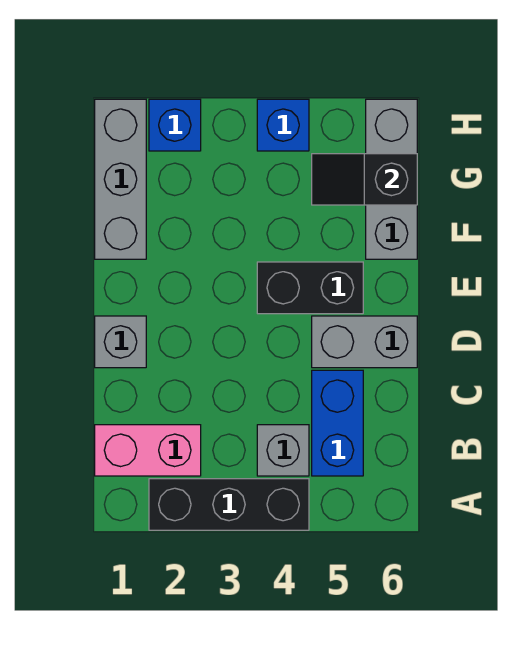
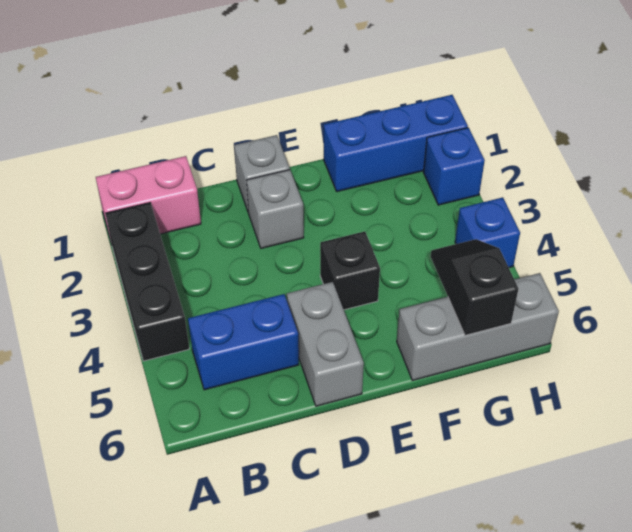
pink brick B1:B2 level 1 -> pink brick A1:B1 level 1
grey brick B4 level 1 -> grey brick D2 level 1
black brick E4:E5 level 1 -> black brick E4 level 1
grey brick F1:H1 level 1 -> blue brick F1:H1 level 1

